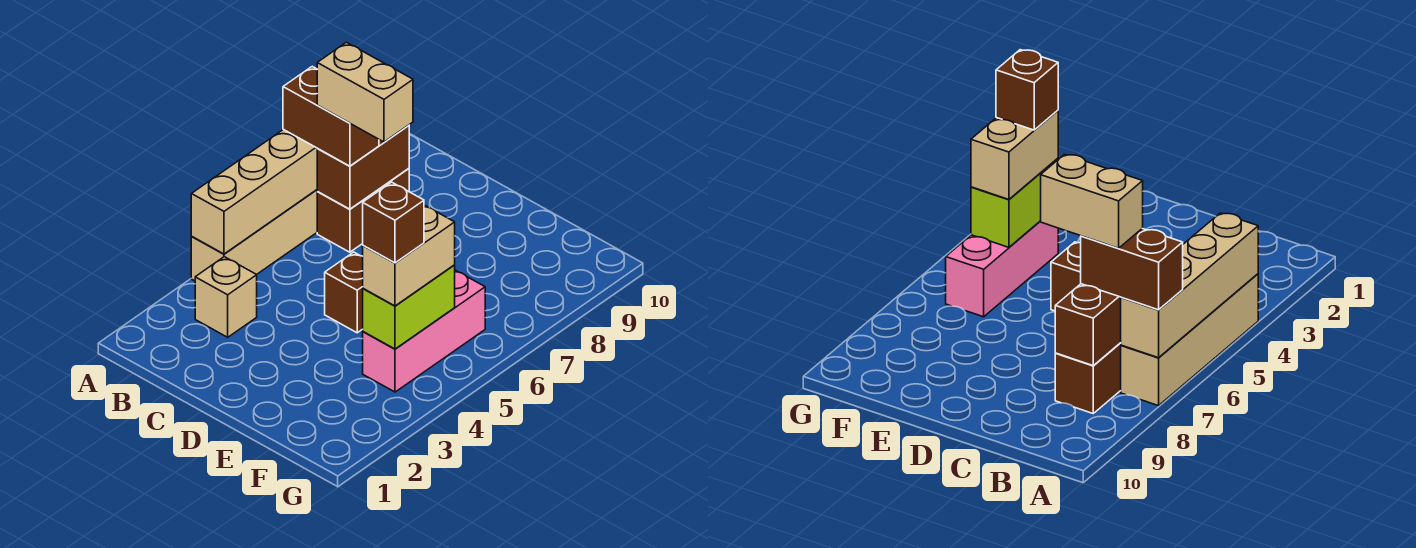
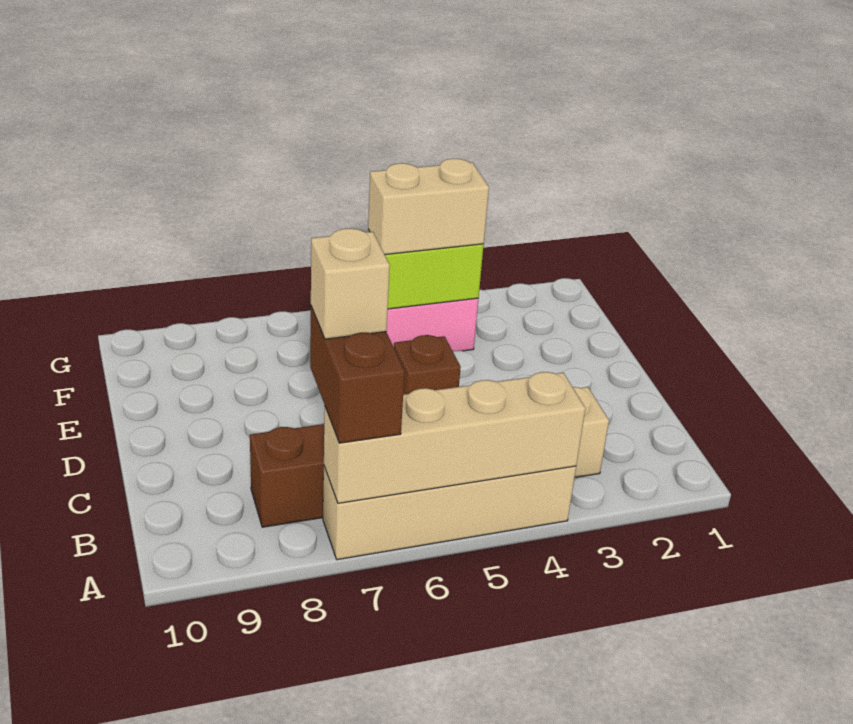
brown brick B7:B8 level 2 -> none
tan brick B7:C7 level 4 -> tan brick B7 level 4
brown brick F4 level 4 -> none

